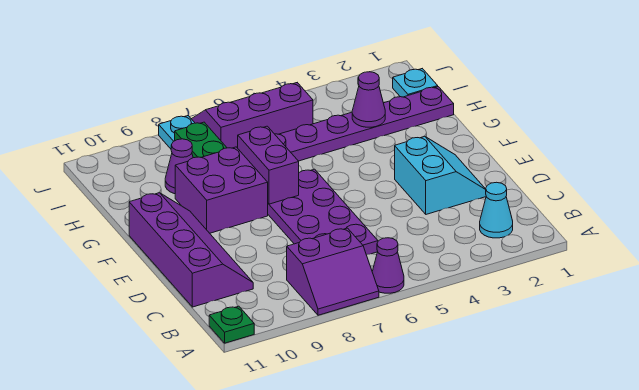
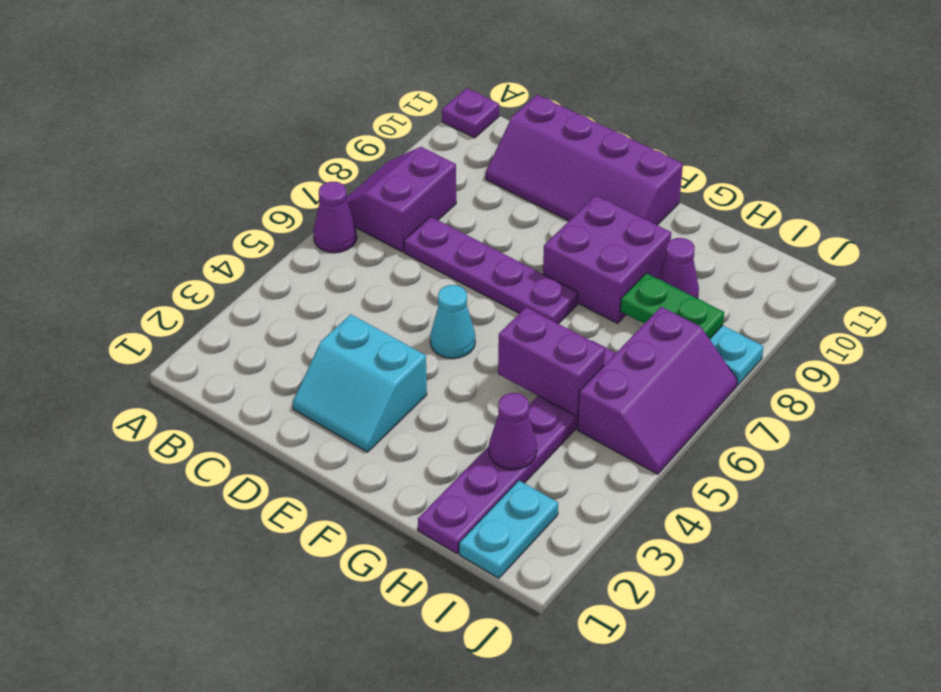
green plate A11 level 1 -> purple plate A11 level 1
cyan cone B2 level 1 -> cyan cone E5 level 1
purple plate C6:F7 level 1 -> purple plate C7:F7 level 1
purple brick F7:G7 level 2 -> purple brick G5:H5 level 2
cyan plate I1 level 1 -> cyan plate I1:I2 level 1

